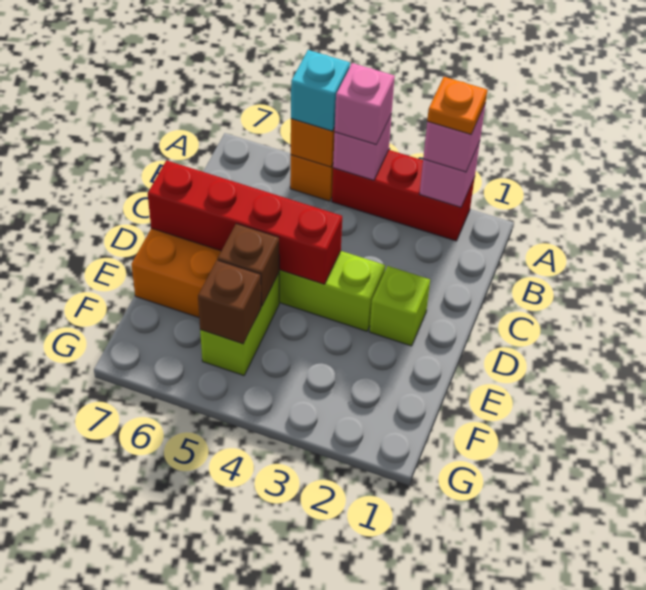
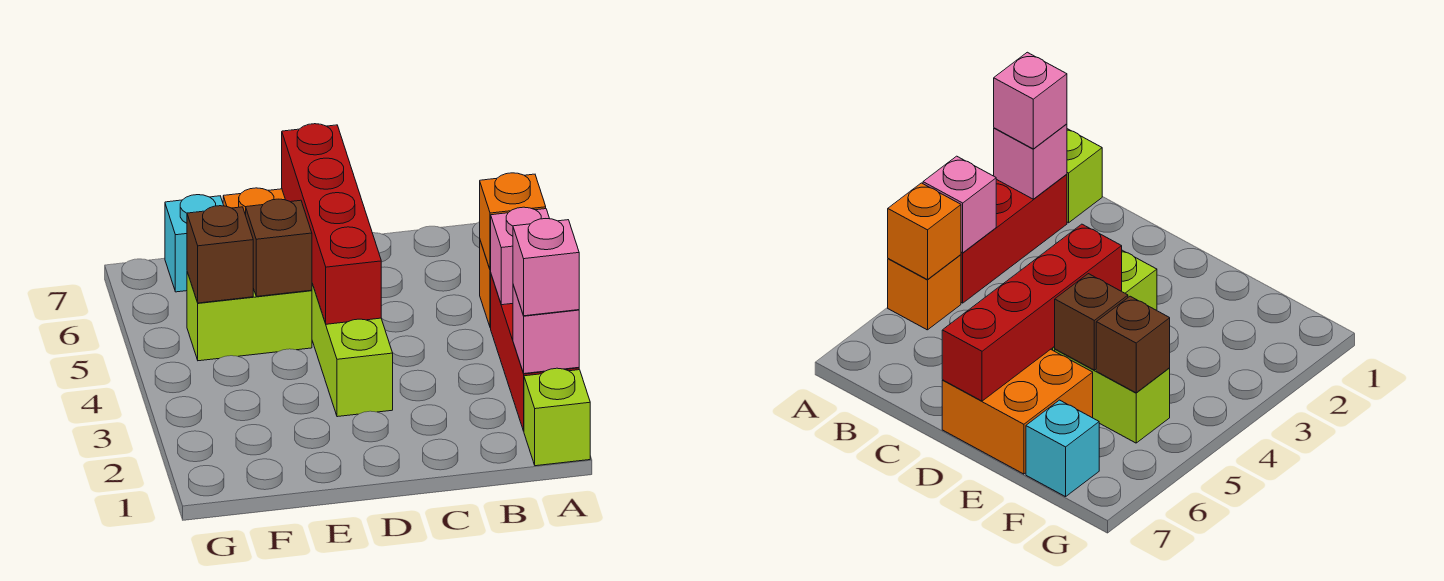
orange plate A2 level 4 -> none
pink brick A4 level 3 -> none
cyan brick A5 level 3 -> cyan brick F7 level 1
lime brick D2 level 1 -> lime brick A1 level 1

